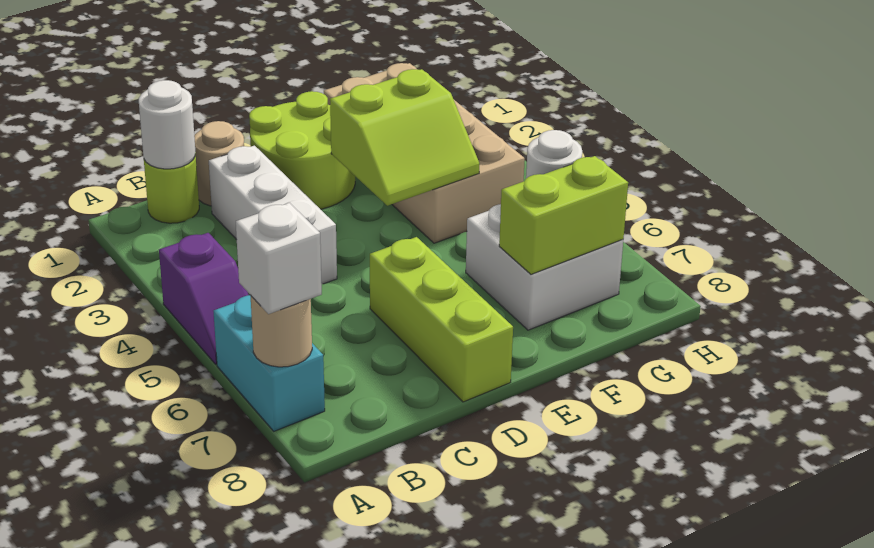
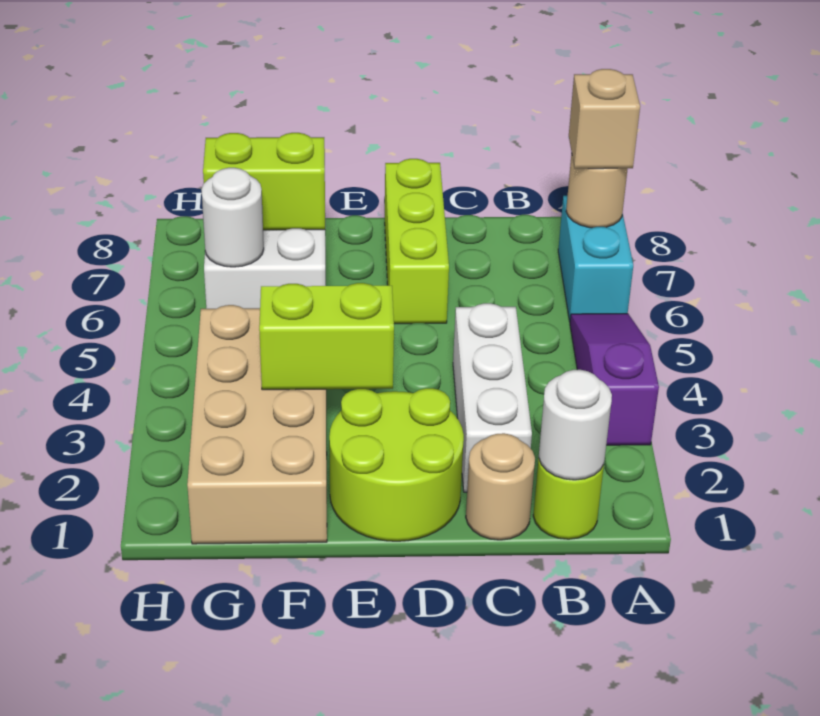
purple slope A4:A5 level 1 top 4 -> purple slope A3:A5 level 1 top 3
white brick A7 level 3 -> tan brick A7 level 3

